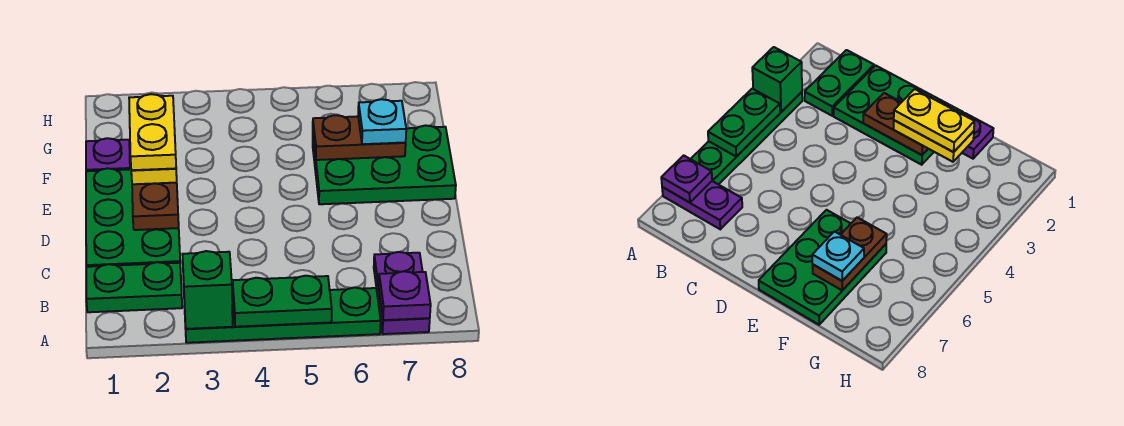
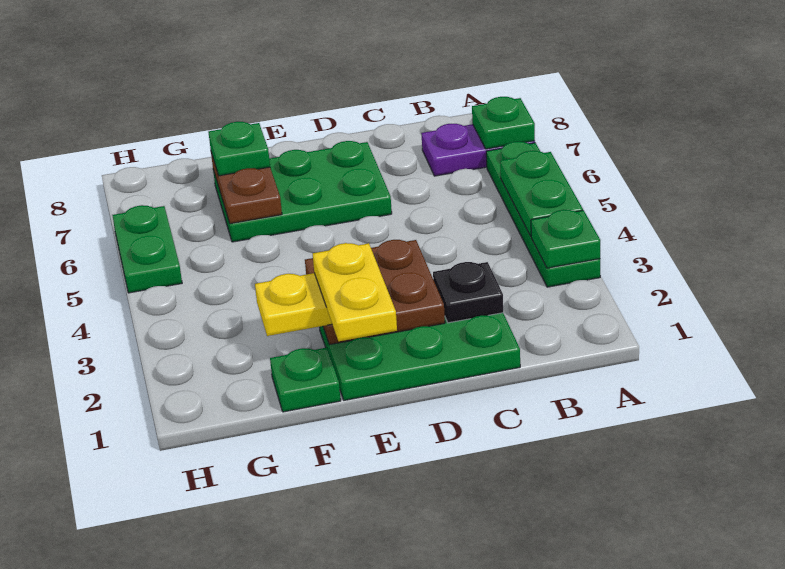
green brick A3 level 2 -> green plate A3 level 2
purple plate A7 level 2 -> green plate A7 level 2
green plate B1:B2 level 1 -> green plate H5:H6 level 1
none -> black plate C2 level 2
brown plate D2:E2 level 2 -> brown plate D2:E3 level 2
yellow plate E2:F2 level 4 -> yellow plate E1:E2 level 4
green plate E6:F8 level 1 -> green plate D6:F7 level 1
purple plate F1 level 1 -> green plate F1 level 1
cyan plate F7 level 3 -> green plate F7 level 3

